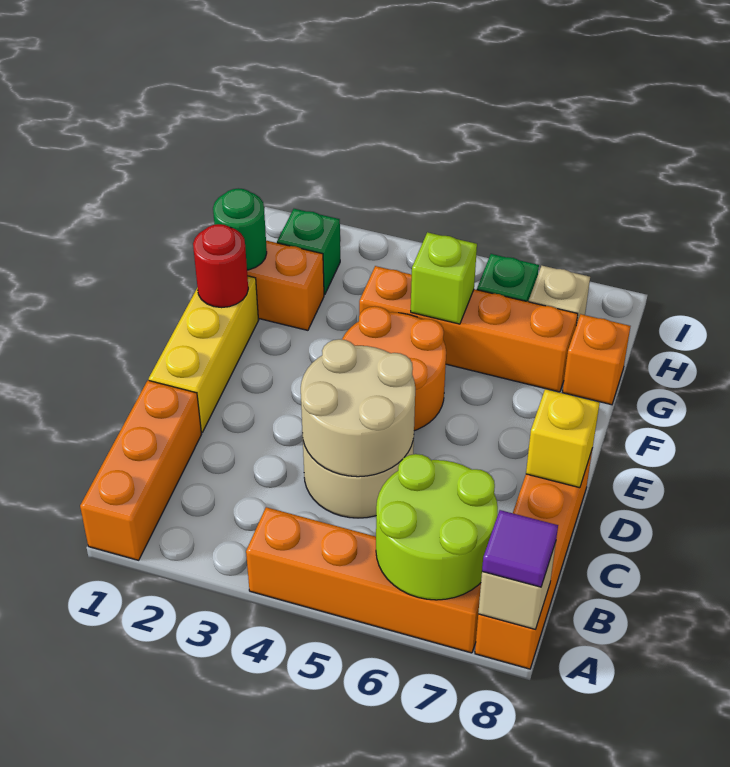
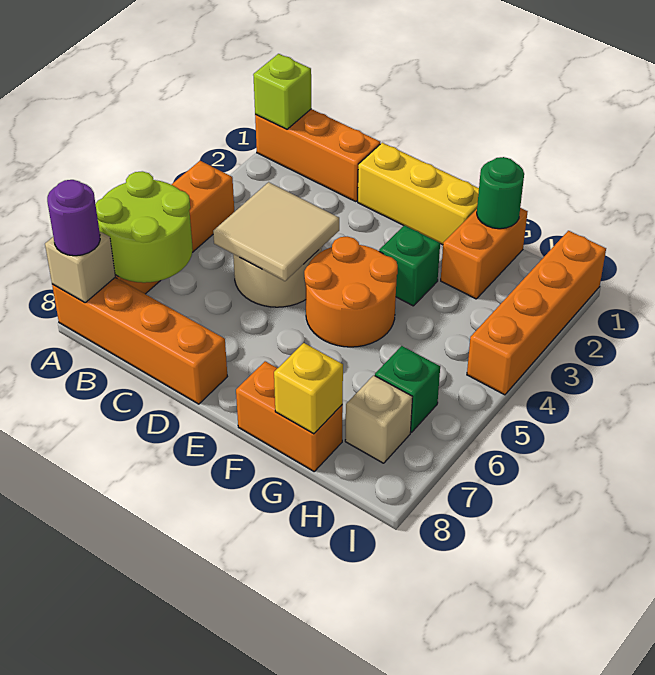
purple tile A8 level 3 -> purple round brick A8 level 3
tan round brick C4:D5 level 2 -> tan tile C4:D5 level 2
yellow brick D8 level 2 -> yellow brick G8 level 2
red round brick F1 level 2 -> none
orange brick G4:G7 level 1 -> orange brick I1:I4 level 1
lime brick G5 level 2 -> lime brick A1 level 2
orange brick G8 level 1 -> orange brick F8:G8 level 1
green brick H2 level 1 -> green brick F3 level 1

